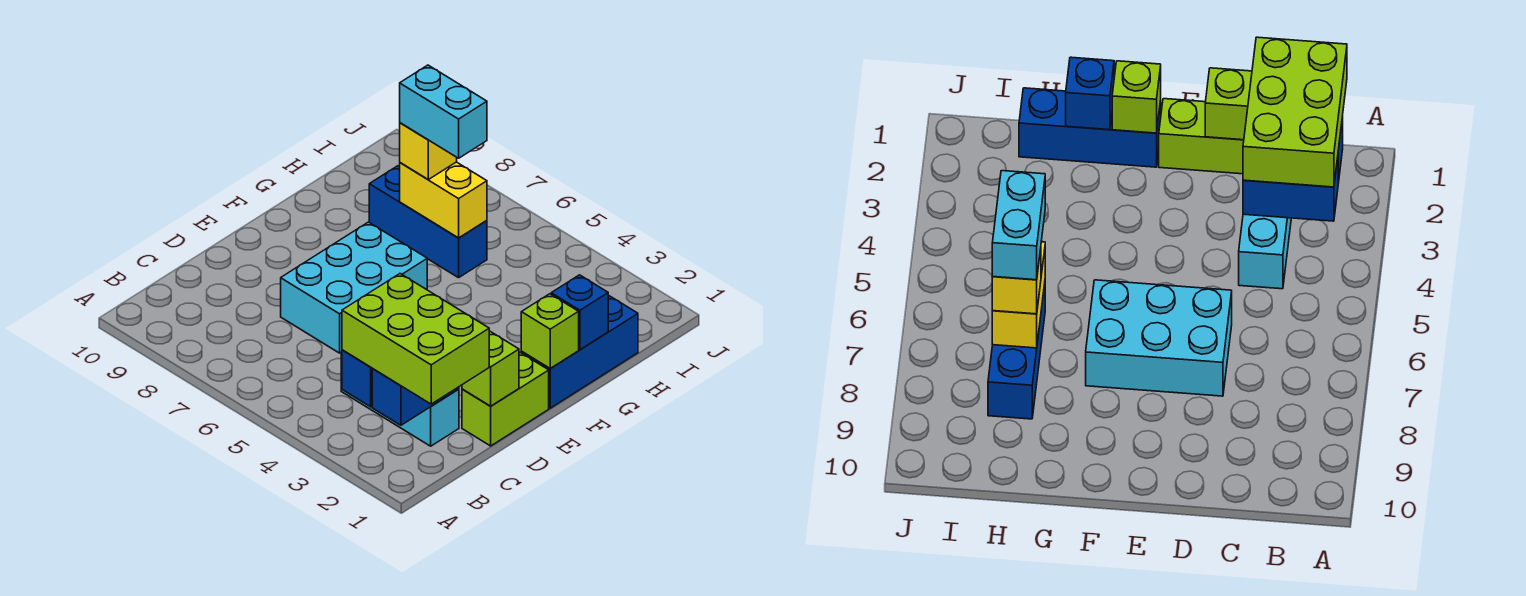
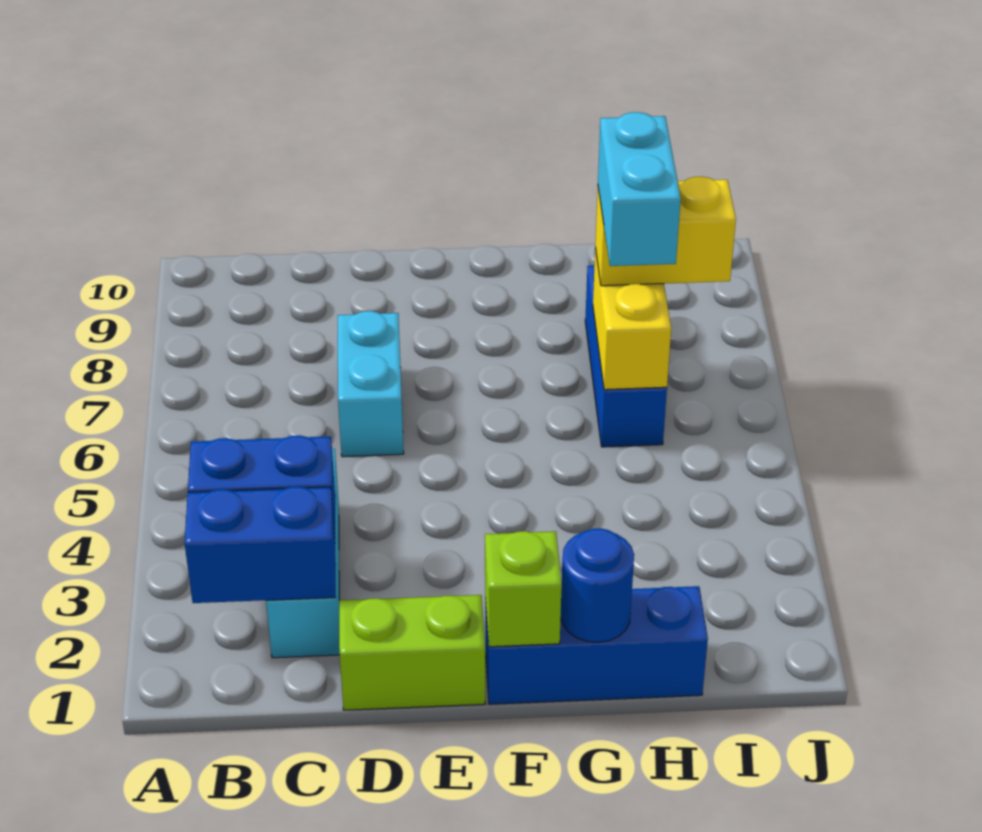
lime brick B1:C3 level 3 -> none
lime brick D1 level 2 -> none
cyan brick D6:F7 level 1 -> cyan brick D6:D7 level 1
blue brick G1 level 2 -> blue round brick G1 level 2
yellow brick H7 level 3 -> yellow brick H7:I7 level 3

